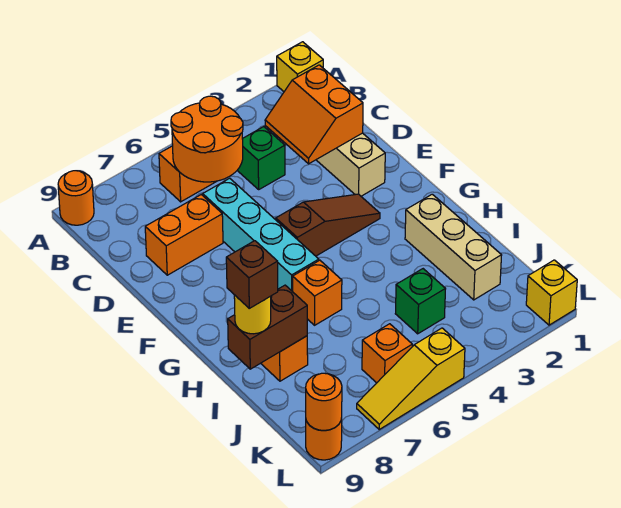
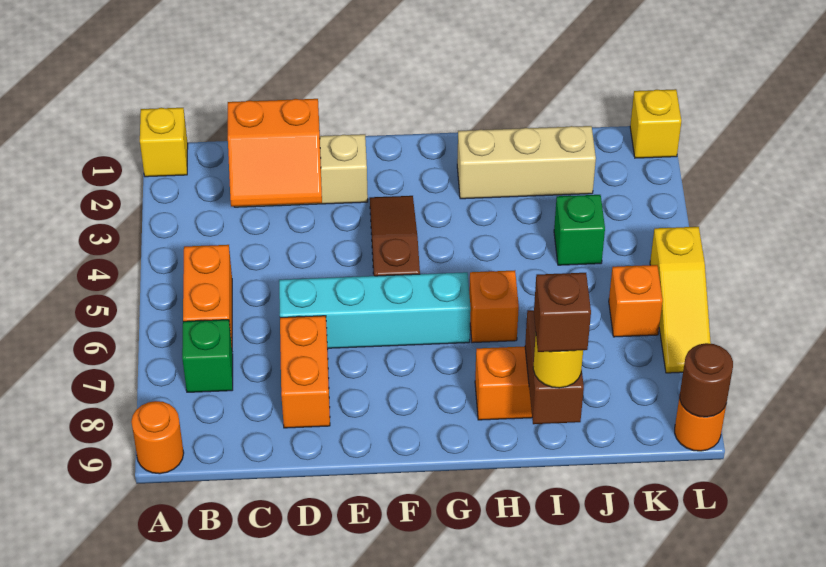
orange round brick B5:C6 level 2 -> none
green brick C4 level 1 -> green brick B7 level 1
orange round brick L9 level 2 -> brown round brick L9 level 2

